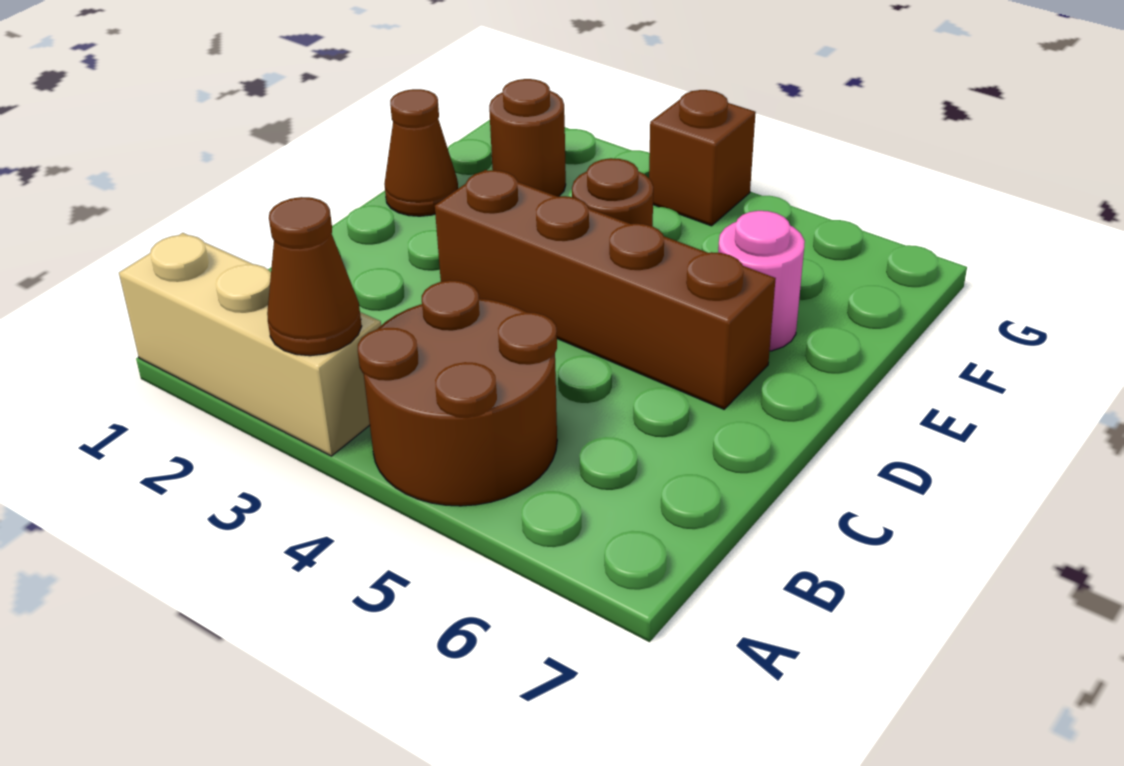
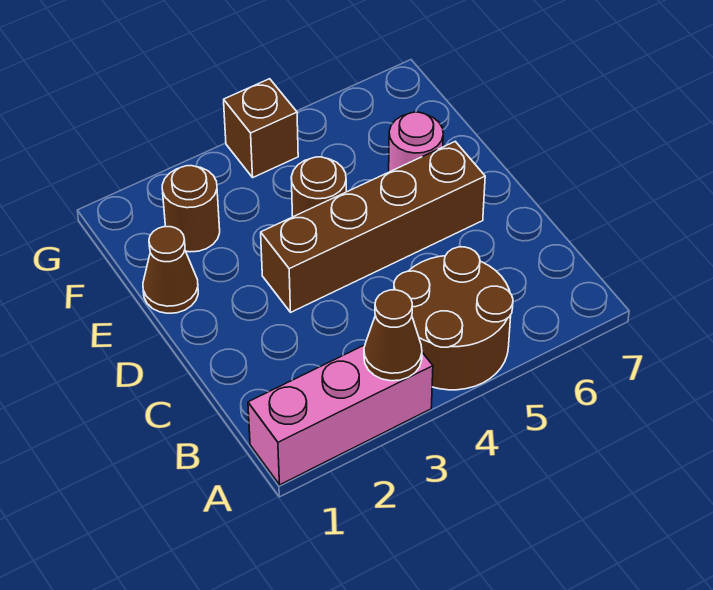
tan brick A1:A3 level 1 -> pink brick A1:A3 level 1

